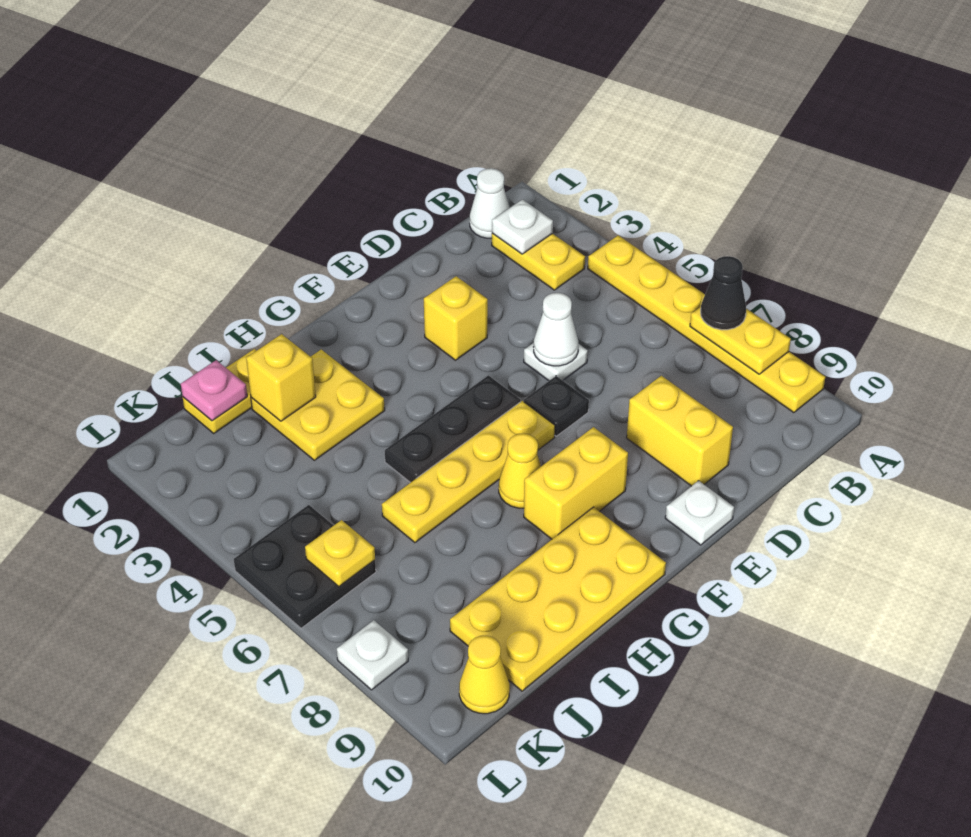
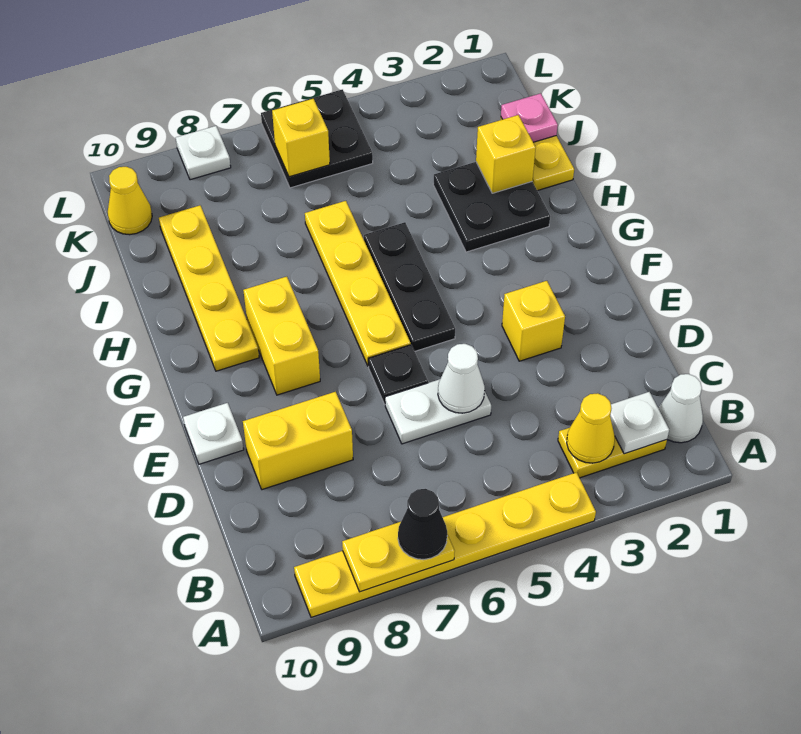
white plate D5 level 1 -> white plate D5:D6 level 1
yellow cone G7 level 1 -> yellow cone B3 level 2
yellow plate G9:J10 level 1 -> yellow plate G9:J9 level 1
yellow plate H2:I3 level 1 -> black plate H2:I3 level 1
yellow plate K6 level 2 -> yellow brick K6 level 2

